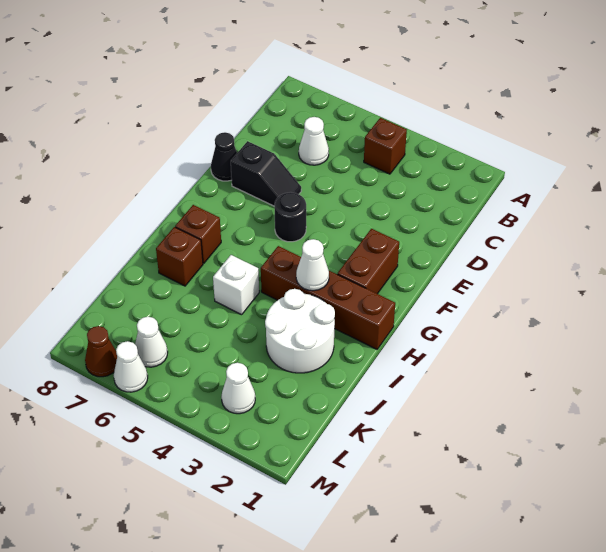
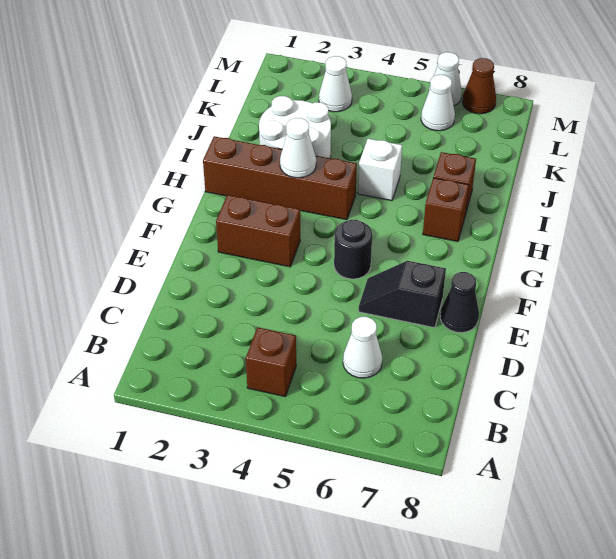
brown brick F2:G2 level 1 -> brown brick F2:F3 level 1

